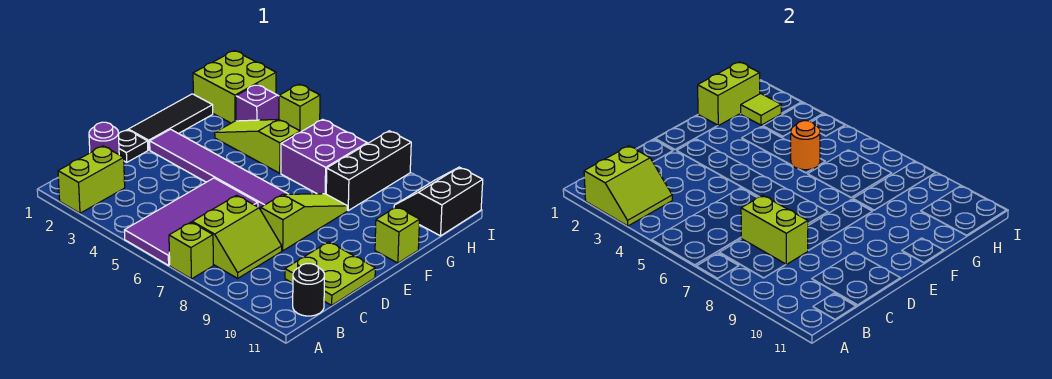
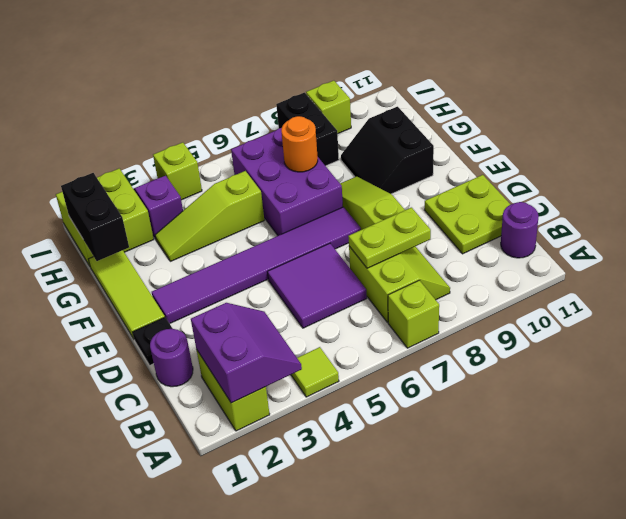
lime slope A2:B3 level 2 top 2 -> purple slope A2:B3 level 2 top 2
purple tile A5:D6 level 1 -> purple tile C5:D6 level 1
black round brick B11 level 1 -> purple round brick B11 level 1
lime brick C7:C8 level 2 -> lime plate C7:C8 level 2
black tile E1:G1 level 1 -> lime tile E1:G1 level 1
lime brick F11 level 1 -> lime brick I9 level 1
lime brick G1:H1 level 2 -> black brick G1:H1 level 2
orange round brick G5 level 2 -> orange round brick G7 level 2
purple brick G6:H7 level 1 -> purple brick F6:H7 level 1
black brick G8:I8 level 1 -> black brick H8:I8 level 1
lime tile H2 level 2 -> lime tile A4 level 1
black slope H10:I11 level 1 top 11 -> black slope F9:G10 level 1 top 10

